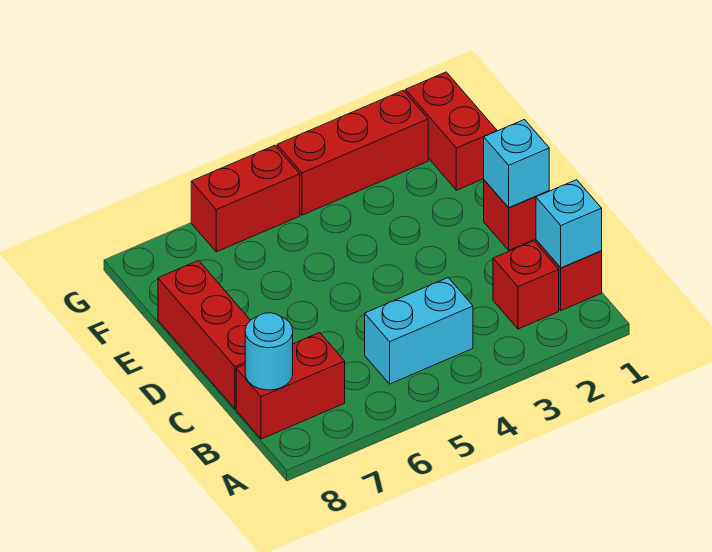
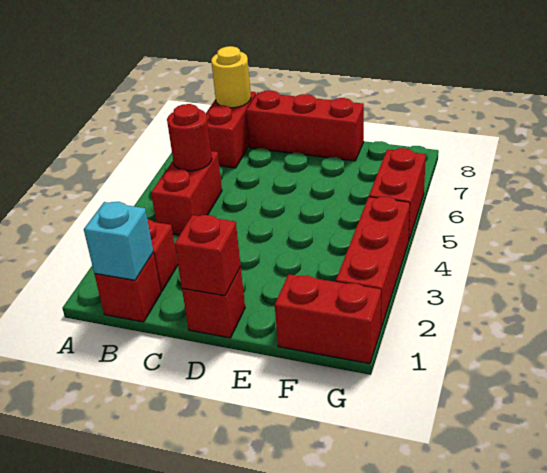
cyan brick B4:B5 level 1 -> red brick B4:B5 level 1
none -> red round brick B5 level 2
cyan round brick B8 level 2 -> yellow round brick B8 level 2
cyan brick D1 level 2 -> red brick D1 level 2

